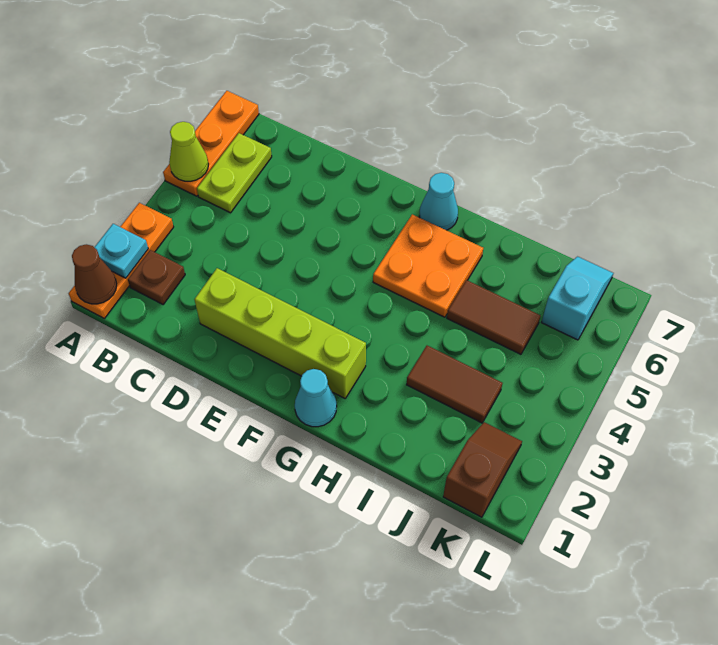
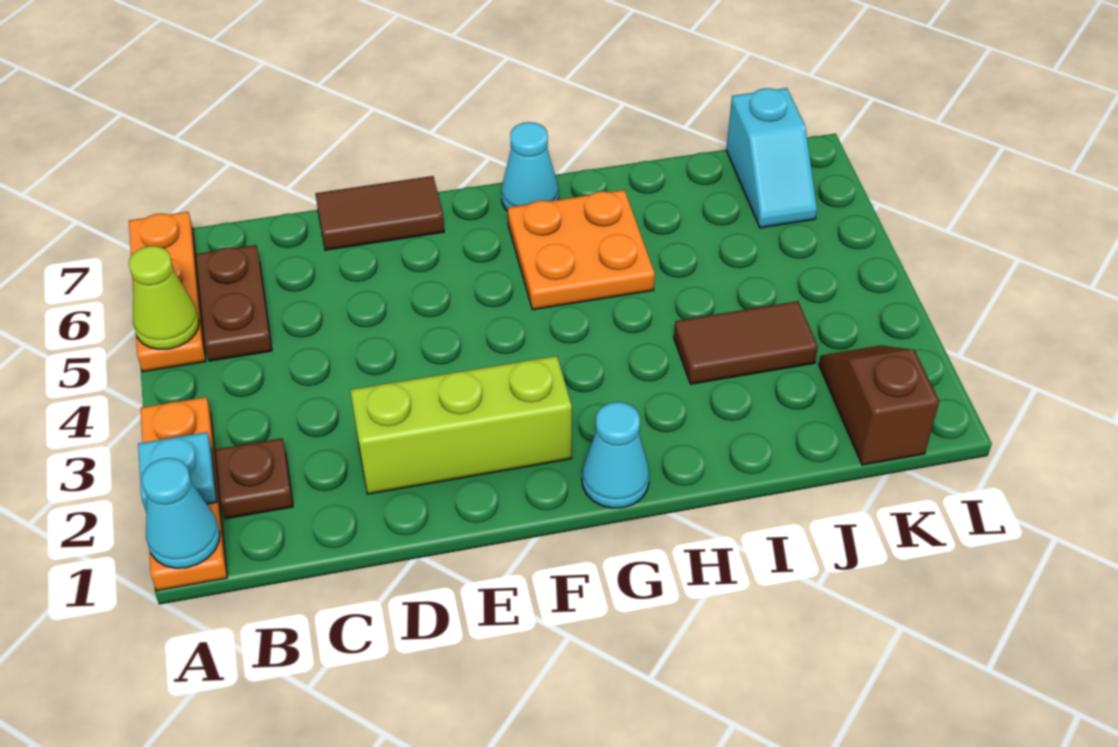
brown cone A1 level 2 -> cyan cone A1 level 2
lime plate B5:B6 level 1 -> brown plate B5:B6 level 1
lime brick D2:G2 level 1 -> lime brick D2:F2 level 1
brown tile I5:J5 level 1 -> brown tile D7:E7 level 1
cyan slope K6:K7 level 1 top 6 -> cyan slope K6:K7 level 1 top 7

